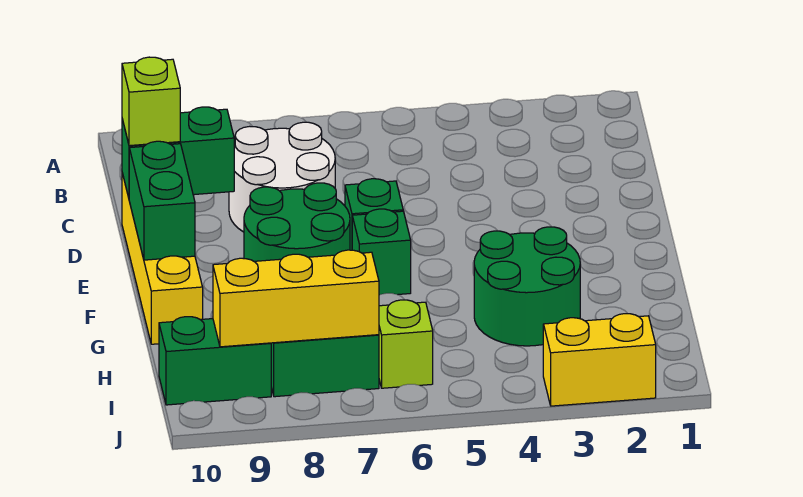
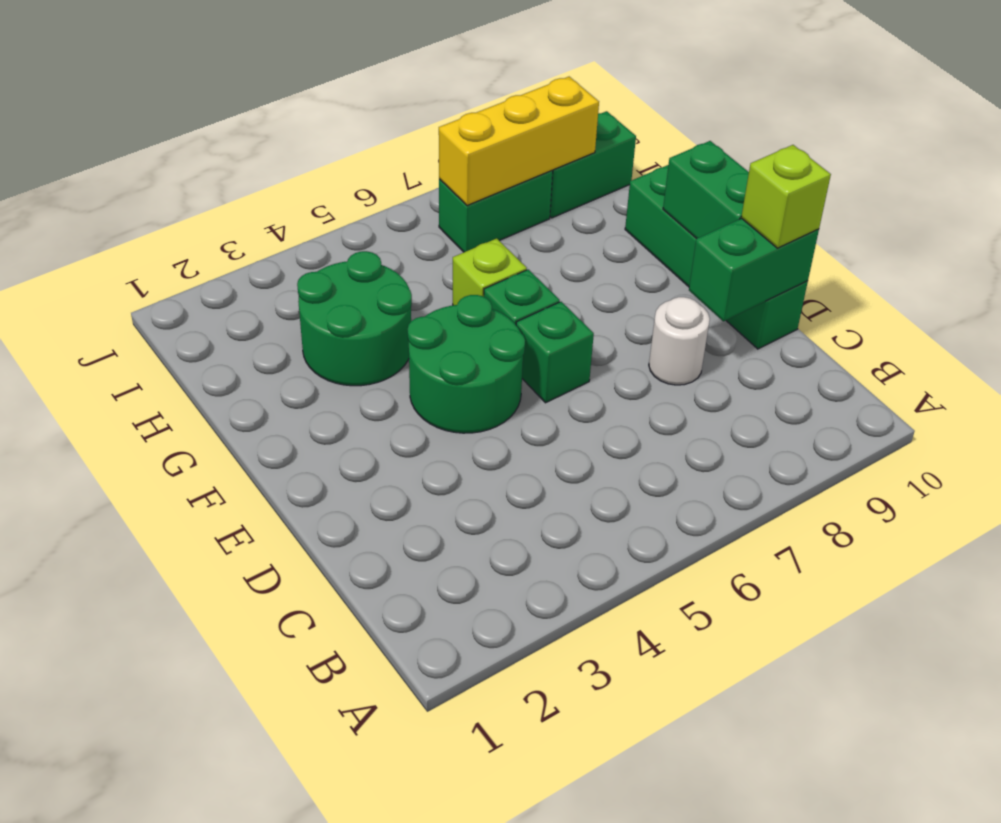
white round brick C7:D8 level 1 -> white round brick D8 level 1
yellow brick D10:G10 level 1 -> green brick D10:G10 level 1
green round brick E7:F8 level 1 -> green round brick E4:F5 level 1
lime brick I6 level 1 -> lime brick G6 level 1
yellow brick J2:J3 level 1 -> none

